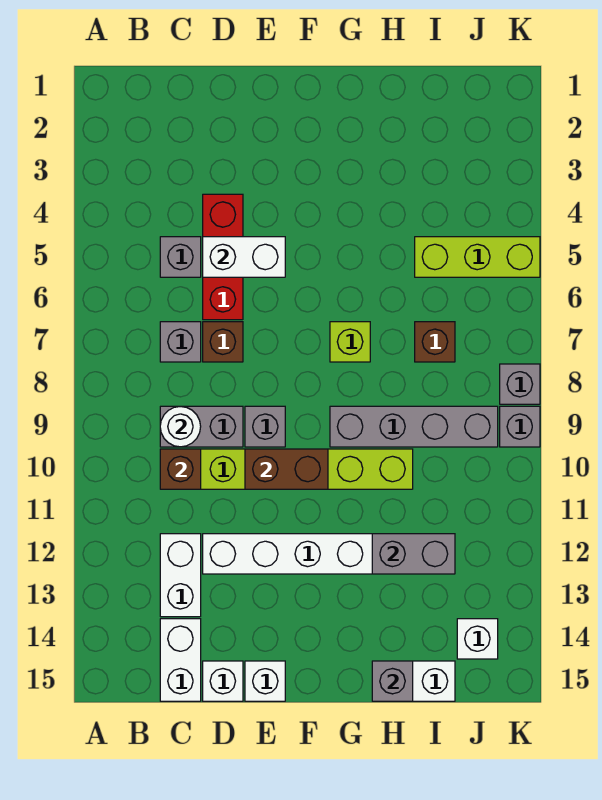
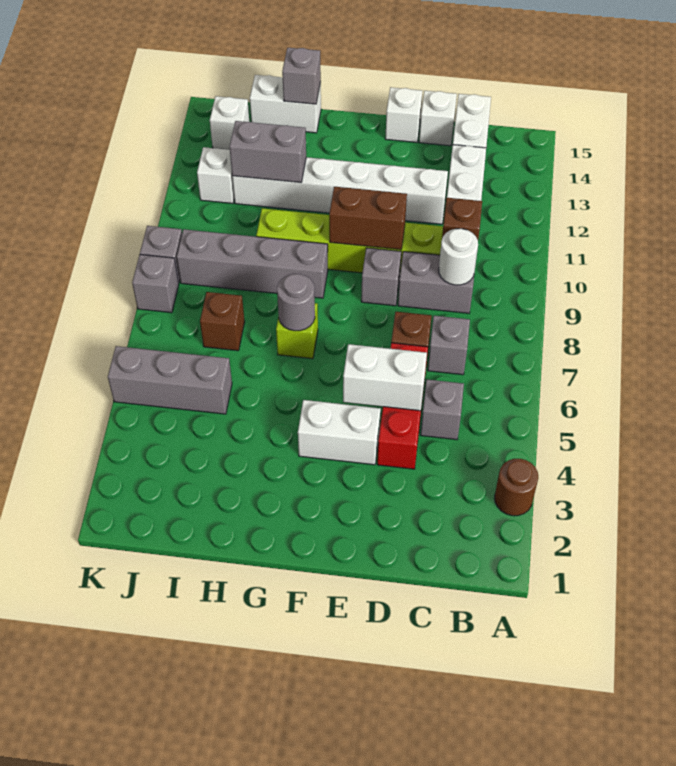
none -> brown round brick A3 level 1
none -> white brick E4:F4 level 1
none -> grey round brick G7 level 2
lime brick I5:K5 level 1 -> grey brick I5:K5 level 1
none -> white brick J12 level 1

